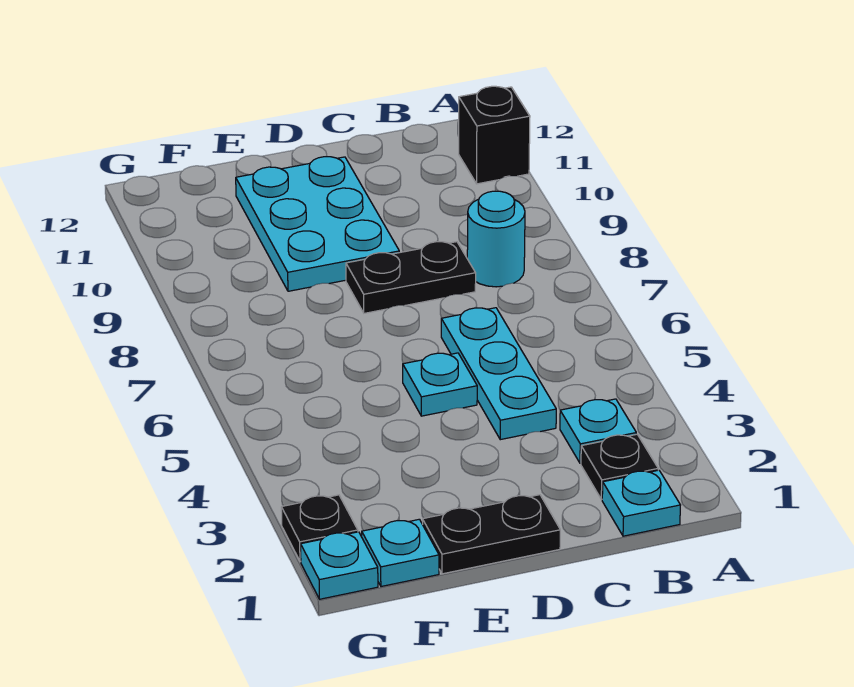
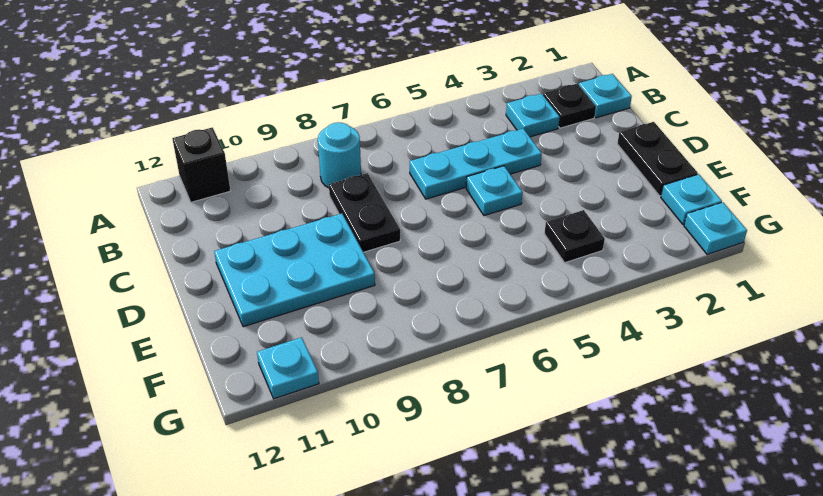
black plate G2 level 1 -> black plate F4 level 1
none -> cyan plate G11 level 1

